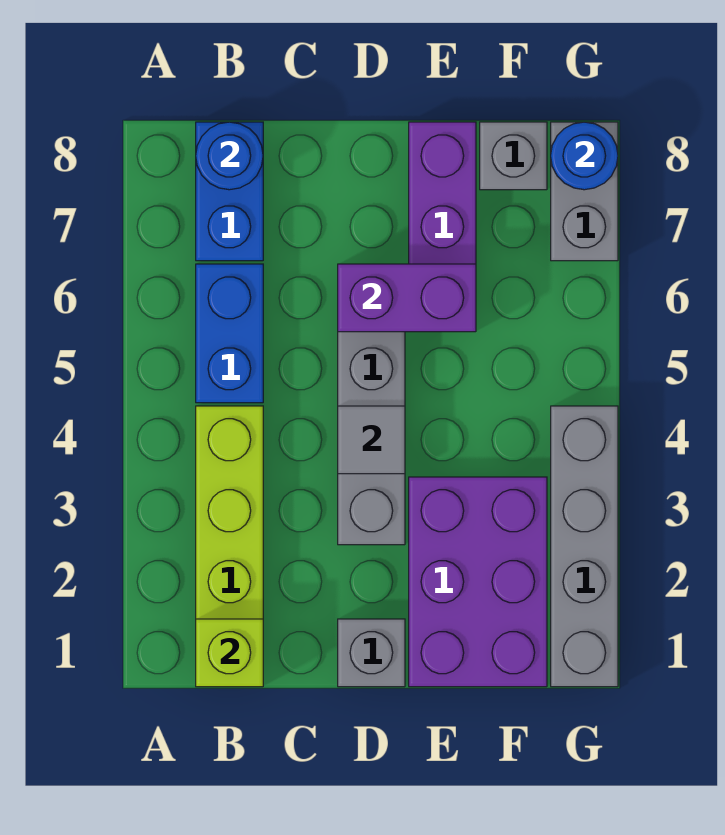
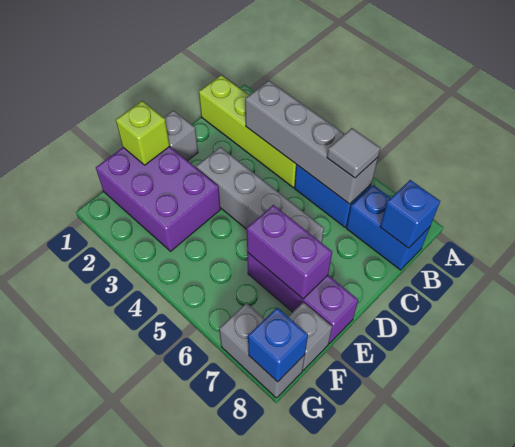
lime brick B1 level 2 -> lime brick E1 level 2
blue round brick B8 level 2 -> blue brick B8 level 2
grey tile D4 level 2 -> grey tile B6 level 3
purple brick D6:E6 level 2 -> purple brick E6:E7 level 2
grey brick G1:G4 level 1 -> grey brick B3:B6 level 2
blue round brick G8 level 2 -> blue brick G8 level 2

